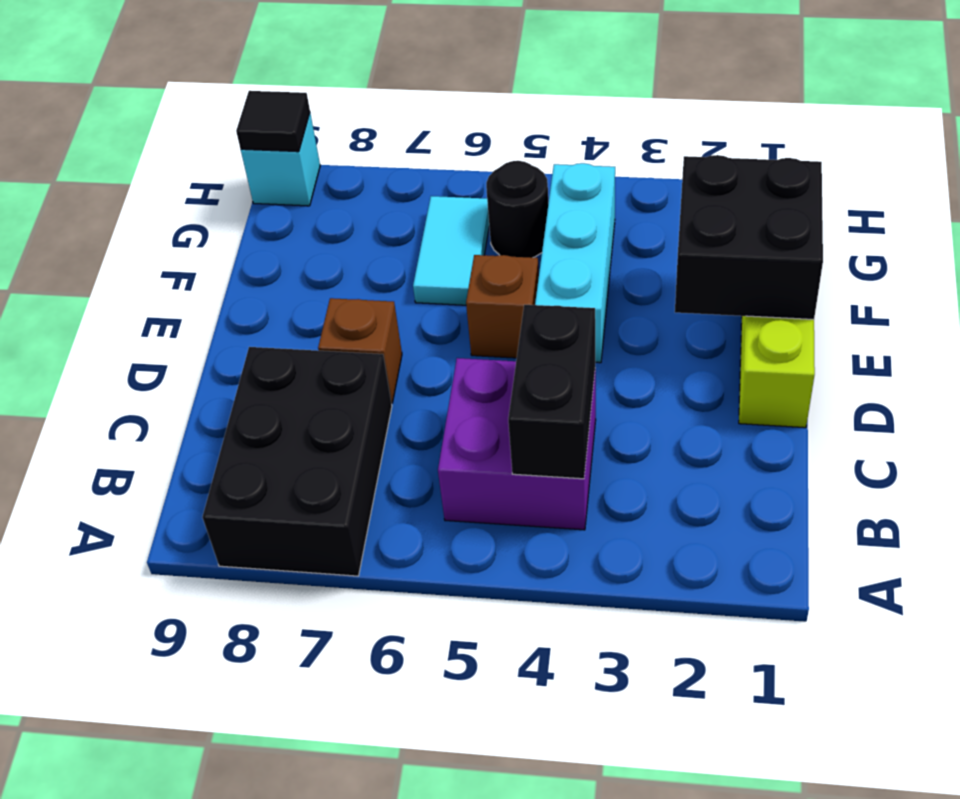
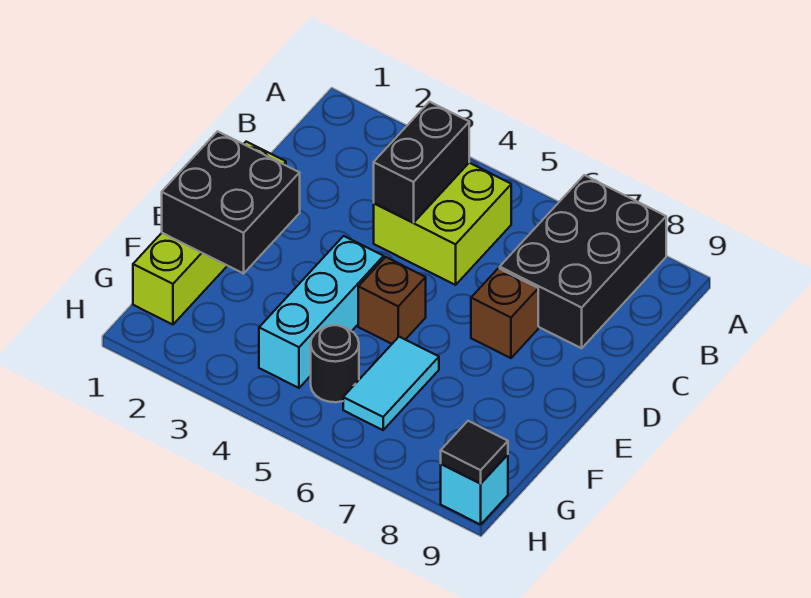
purple brick B4:C5 level 1 -> lime brick B4:C5 level 1

